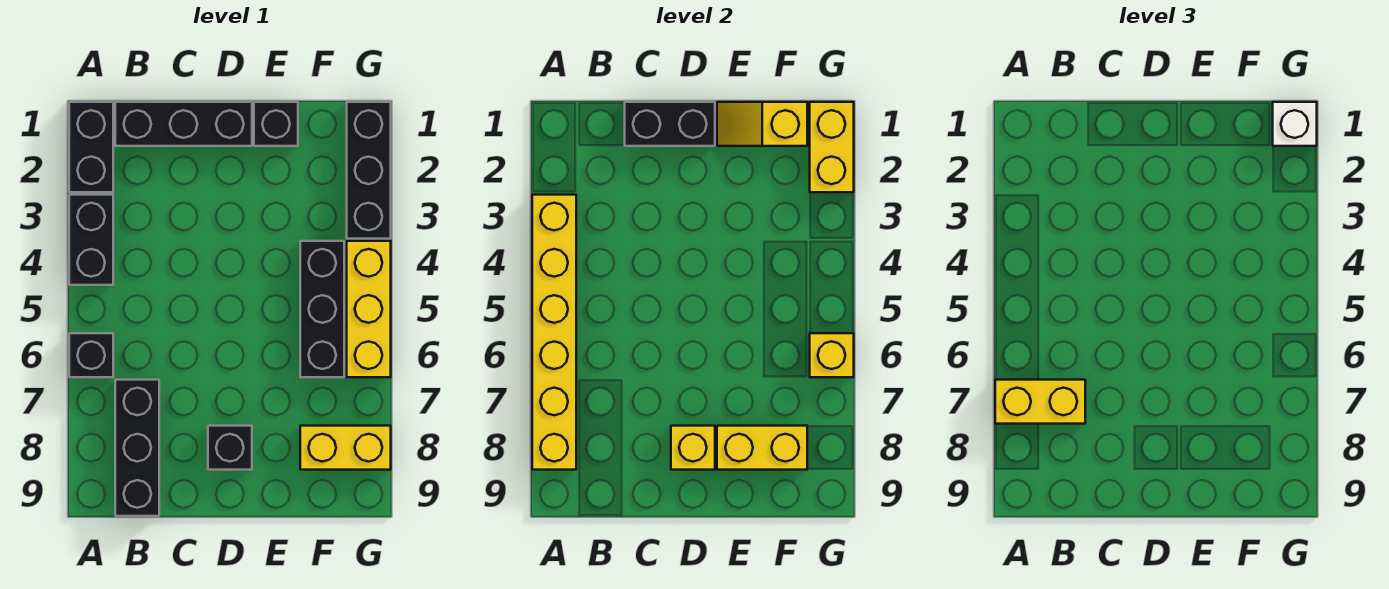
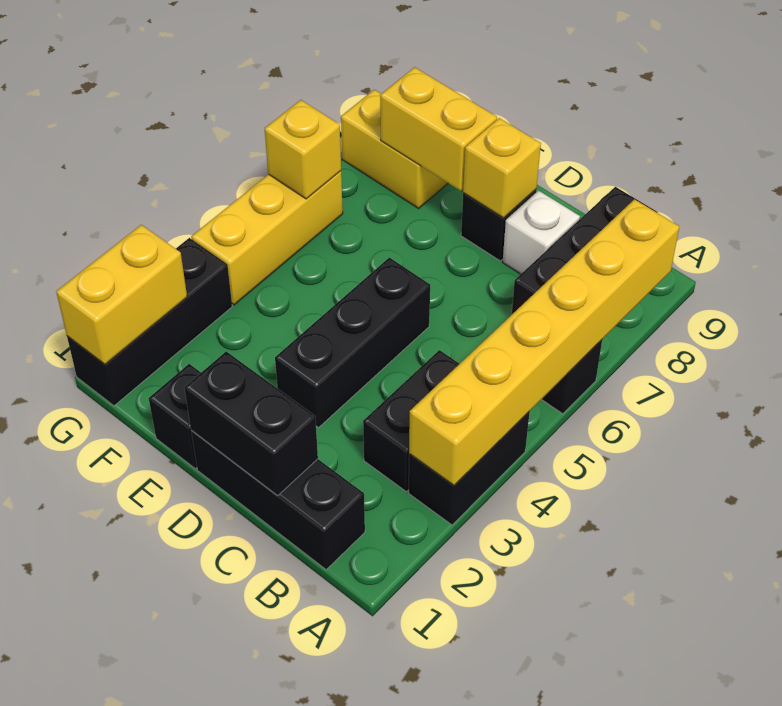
black brick A1:A2 level 1 -> black brick B3:B4 level 1
yellow brick A7:B7 level 3 -> none
yellow slope E1:F1 level 2 top F -> none
black brick F4:F6 level 1 -> black brick D3:D5 level 1
white brick G1 level 3 -> white brick C8 level 1

